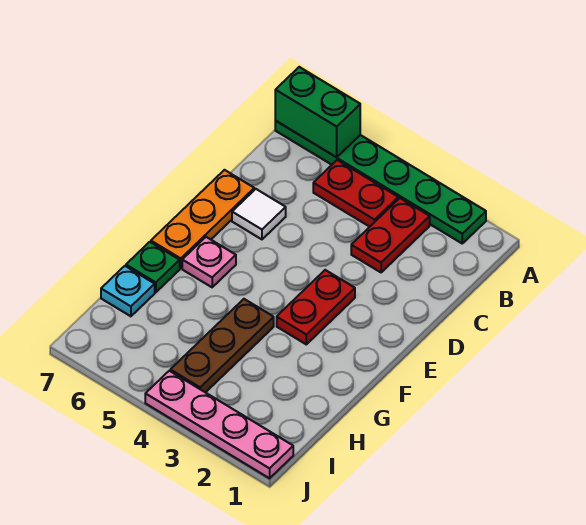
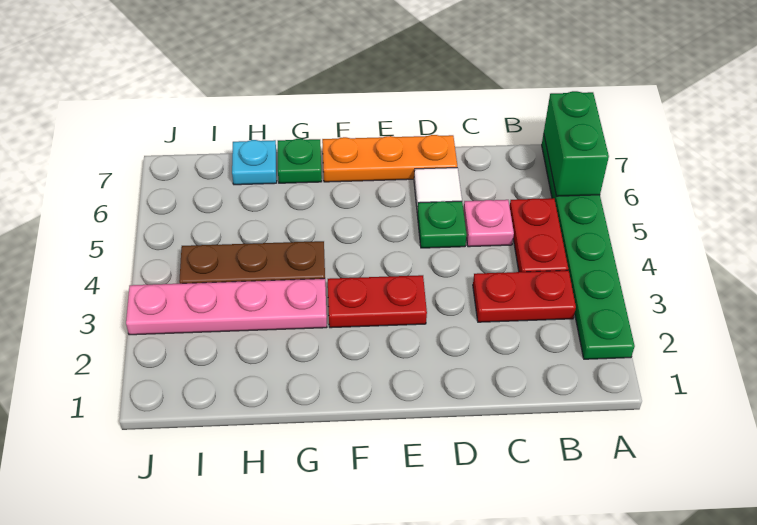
none -> green plate D5 level 1
pink plate F6 level 1 -> pink plate C5 level 1
pink plate J1:J4 level 1 -> pink plate G3:J3 level 1

